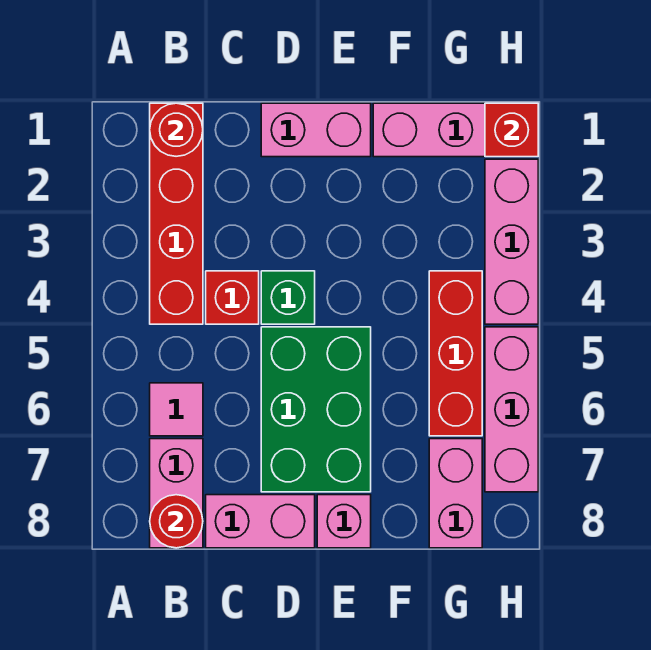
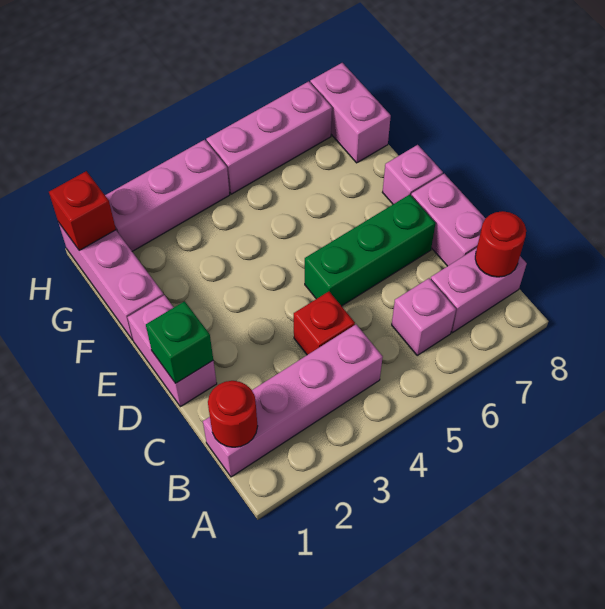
red brick B1:B4 level 1 -> pink brick B1:B4 level 1
pink tile B6 level 1 -> pink brick B6 level 1
green brick D4 level 1 -> green brick D1 level 2
green brick D5:E7 level 1 -> green brick D5:D7 level 1
red brick G4:G6 level 1 -> none
pink brick G7:G8 level 1 -> pink brick G8:H8 level 1

